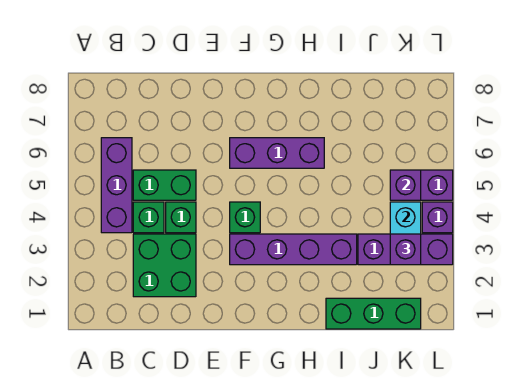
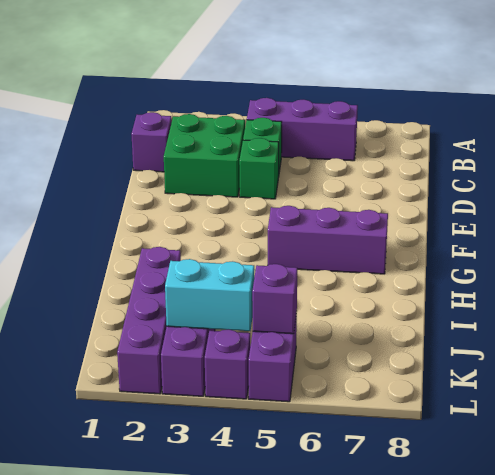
green brick C5:D5 level 1 -> none
purple brick F3:I3 level 1 -> purple brick I2:L2 level 1
green brick F4 level 1 -> none
purple brick F6:H6 level 1 -> purple brick G5:G7 level 1
green brick I1:K1 level 1 -> none
purple brick K3 level 3 -> purple brick C1 level 1

